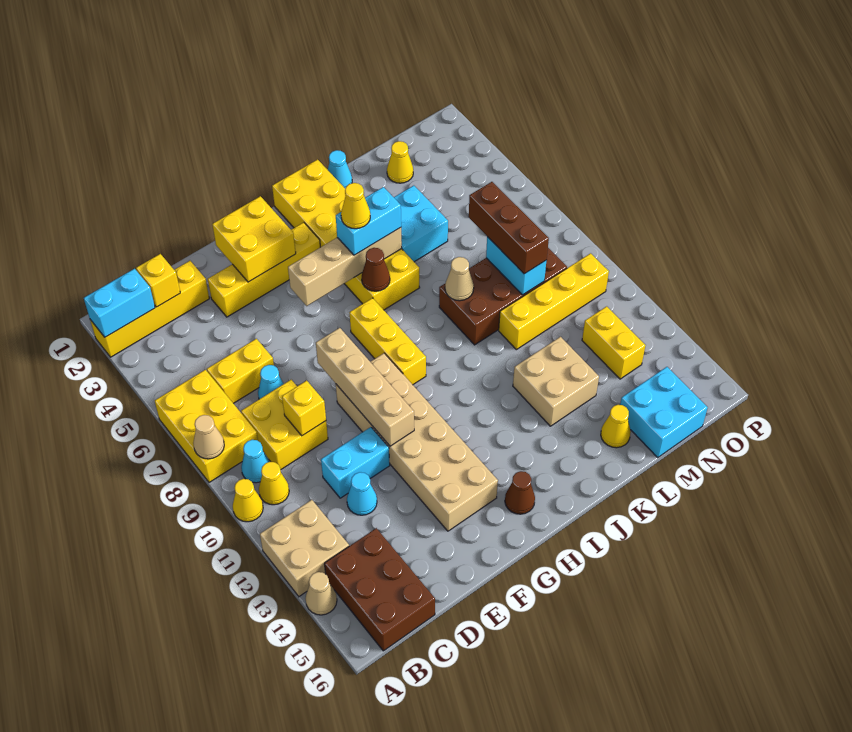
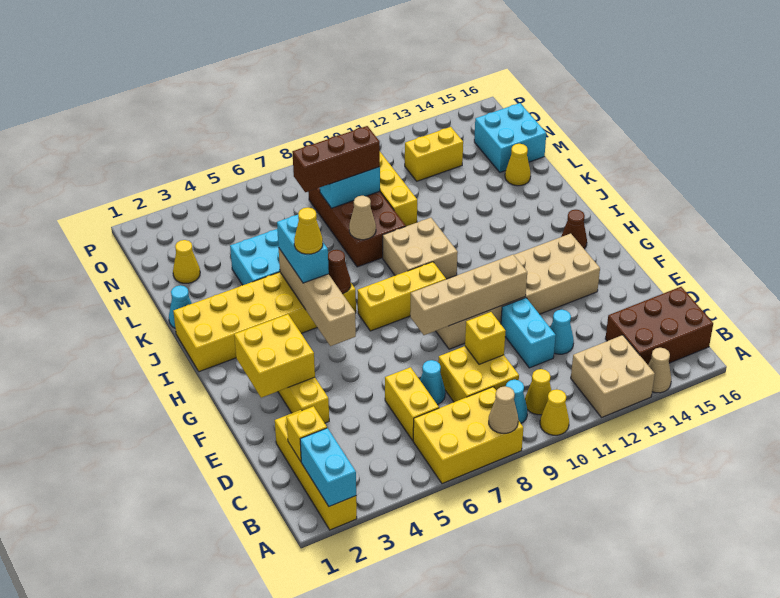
tan brick K12:L13 level 1 -> tan brick I9:J10 level 1

